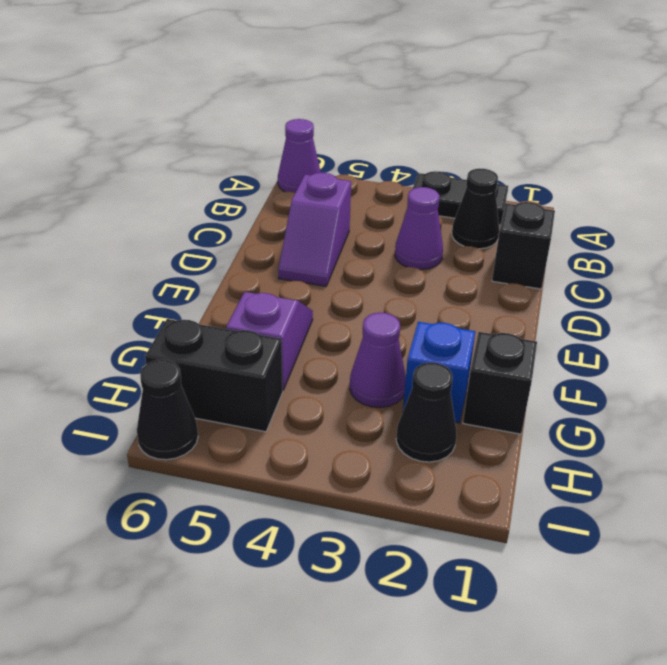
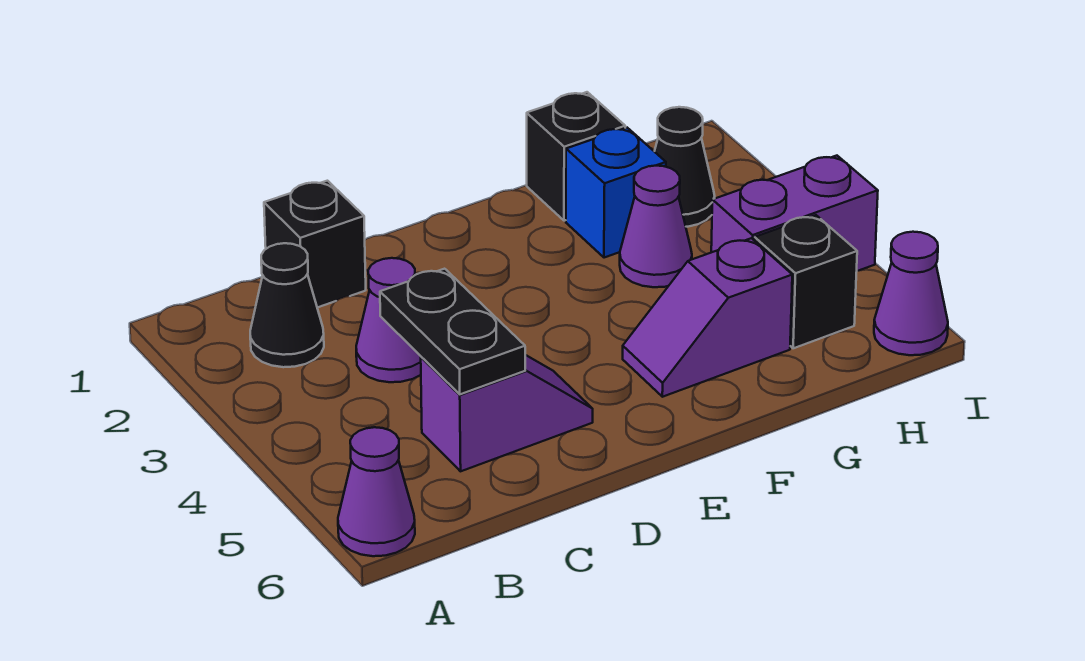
black plate A2:A3 level 1 -> black plate C4:C5 level 2
none -> purple brick H4:I4 level 1
black brick H5:H6 level 1 -> black brick H5 level 1
black cone I6 level 1 -> purple cone I6 level 1

